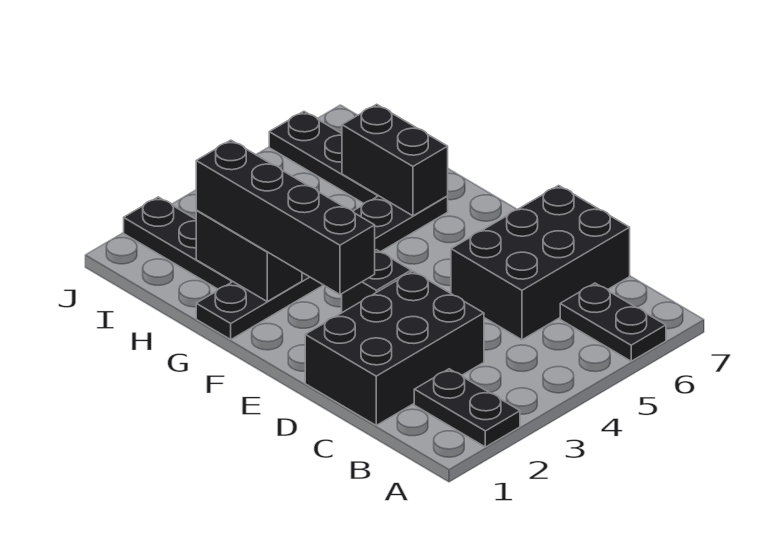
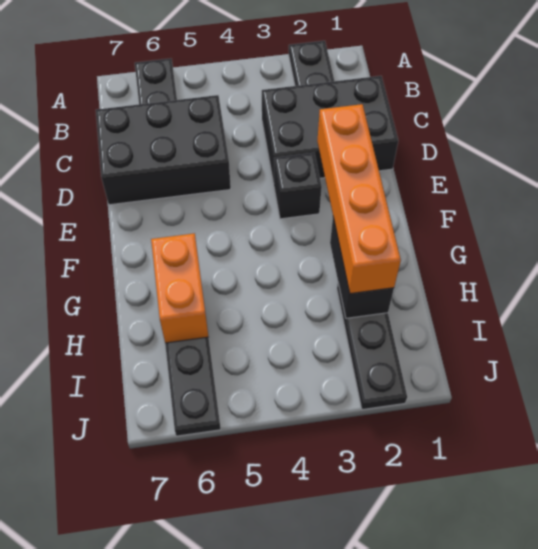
black brick E2:H2 level 3 -> orange brick E2:H2 level 3
black plate G1:G6 level 1 -> none
black brick G6:H6 level 2 -> orange brick G6:H6 level 2

